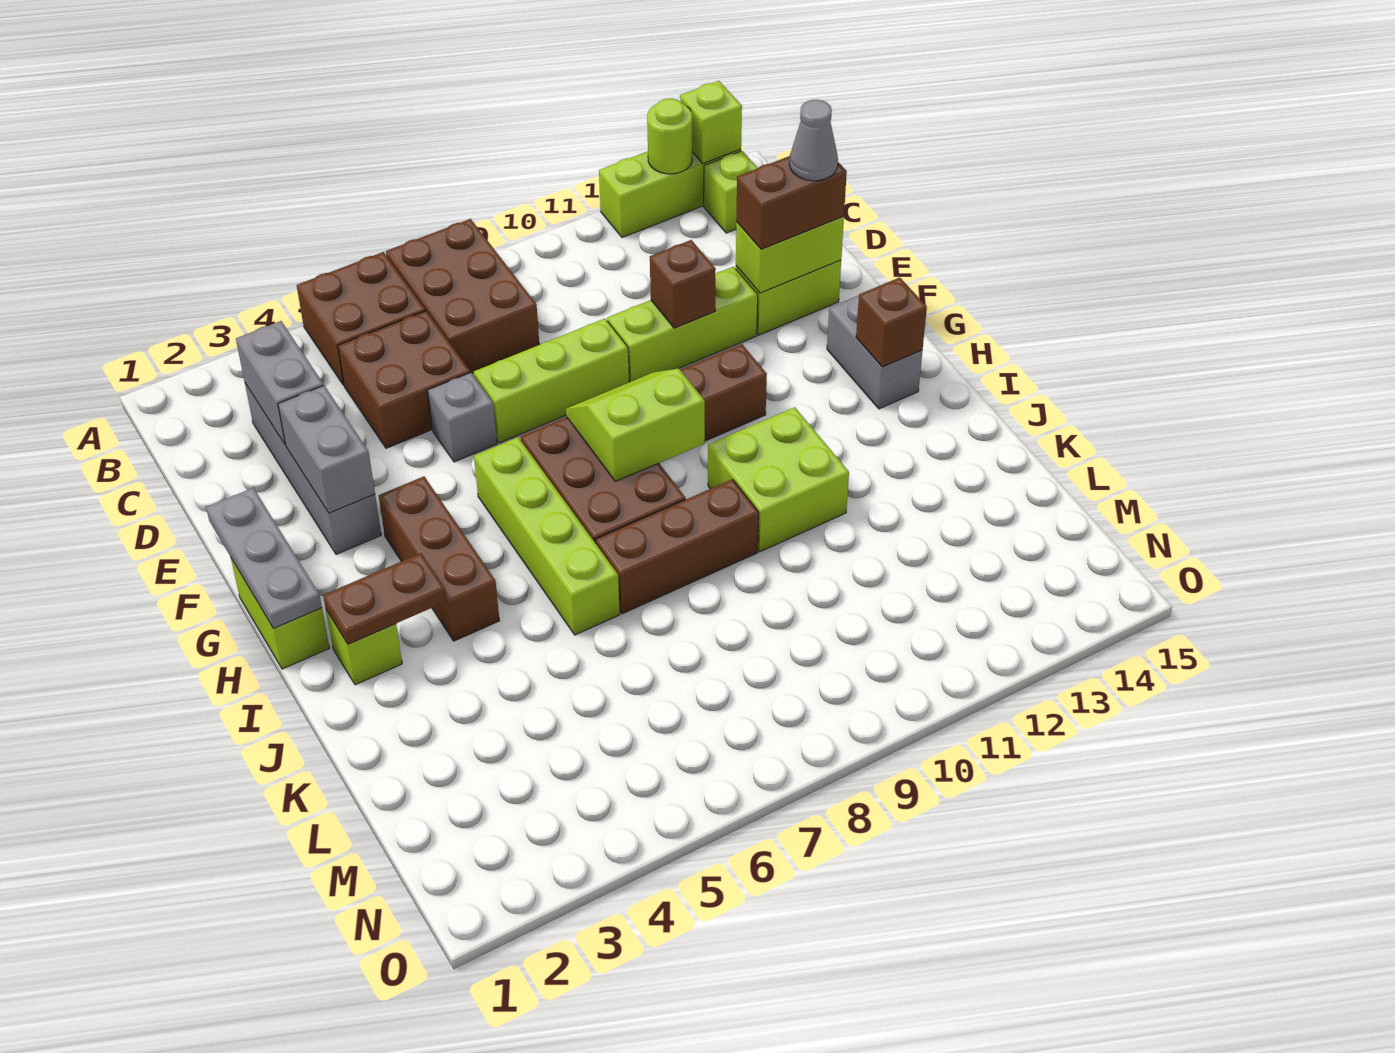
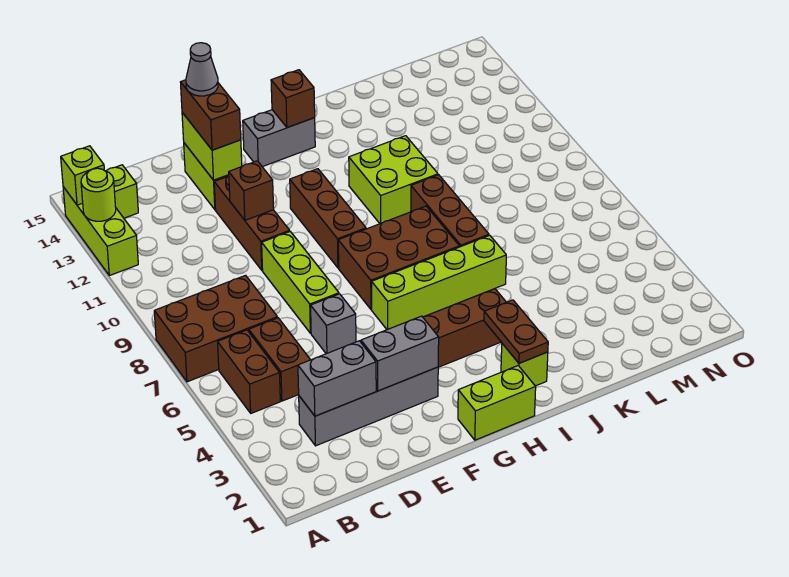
brown brick A5:B6 level 1 -> brown brick B5:B6 level 1
brown brick C5:D6 level 1 -> brown brick C5:C6 level 1
lime brick E10:E12 level 1 -> brown brick E10:E12 level 1
grey plate F1:H1 level 2 -> none
lime slope G8:H9 level 2 top H -> none

